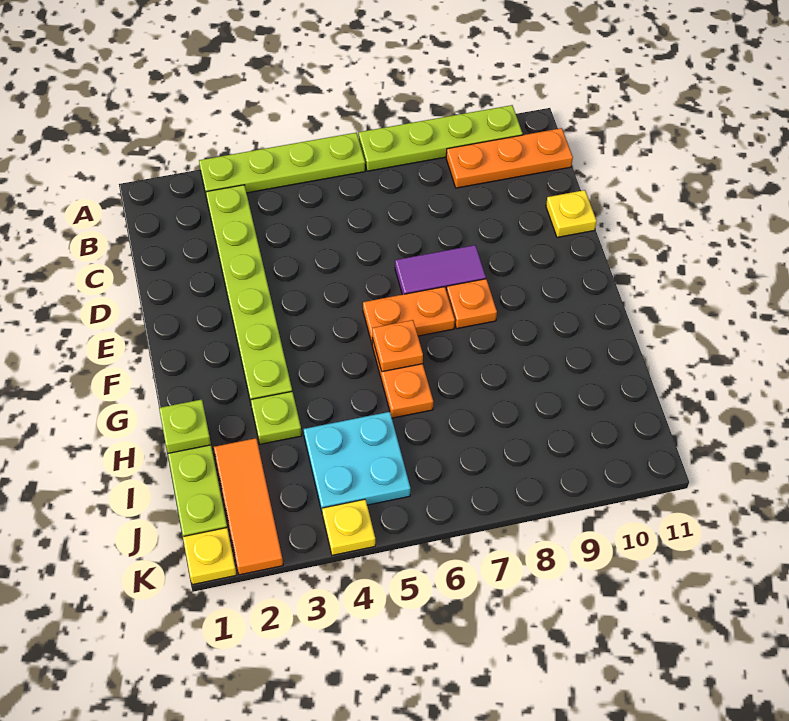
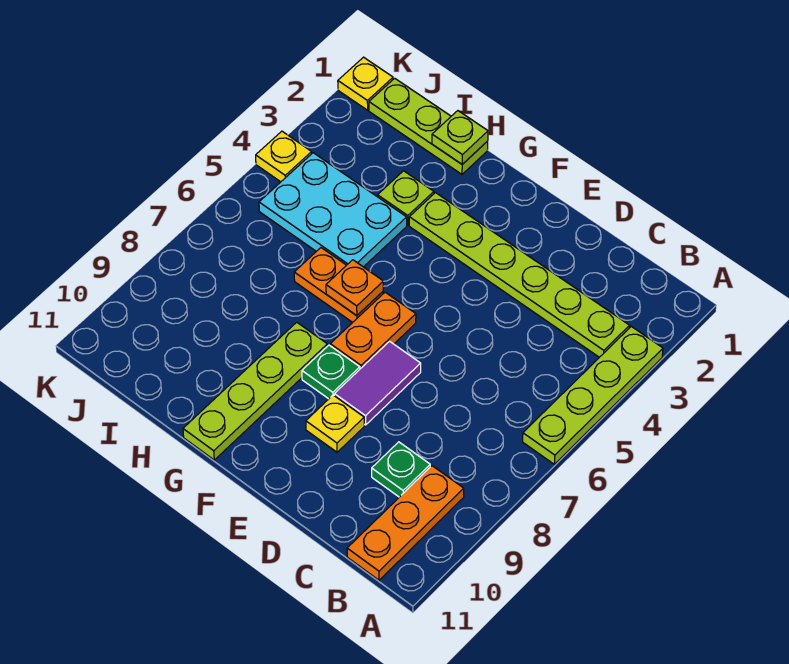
lime plate A7:A10 level 1 -> lime plate G8:G11 level 1
none -> green plate C9 level 1
yellow plate D11 level 1 -> yellow plate E9 level 1
orange plate F8 level 1 -> green plate F8 level 1
orange tile I2:K2 level 1 -> none
cyan plate I4:J5 level 1 -> cyan plate H4:J5 level 1

